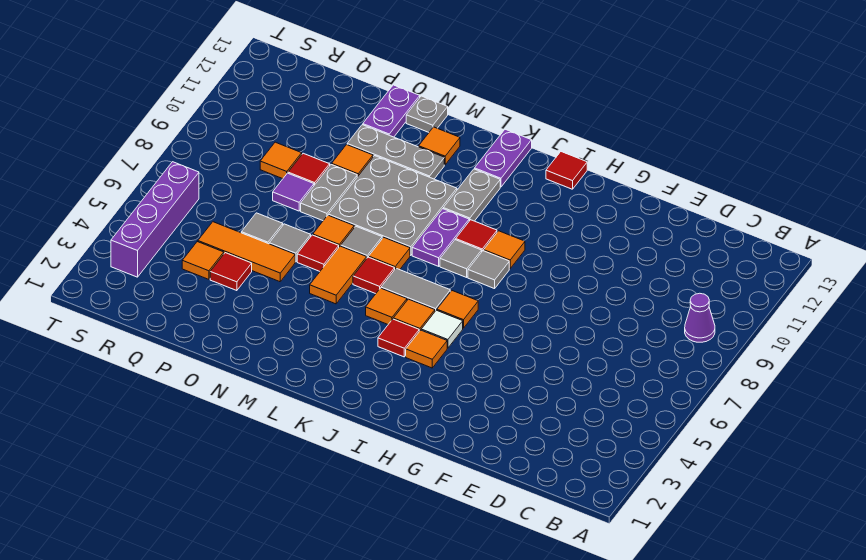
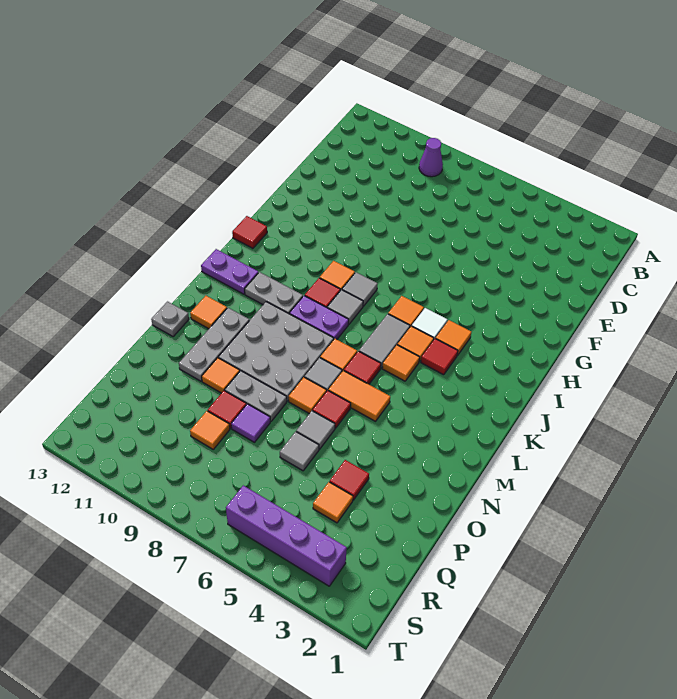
orange tile O5:Q5 level 1 -> none
purple plate O12:O13 level 1 -> none

